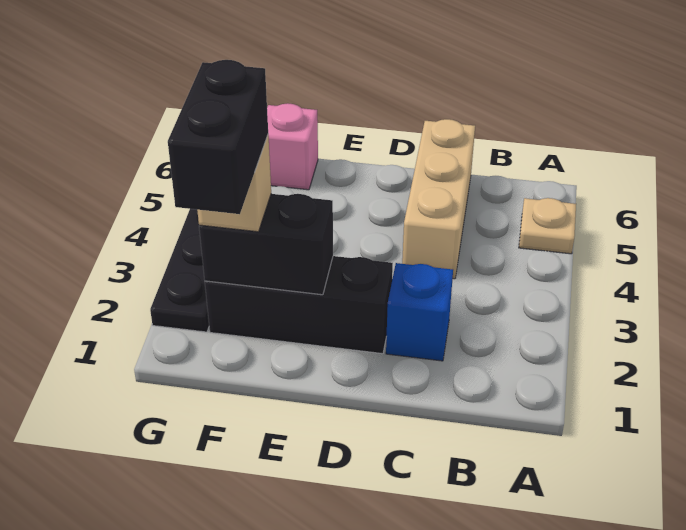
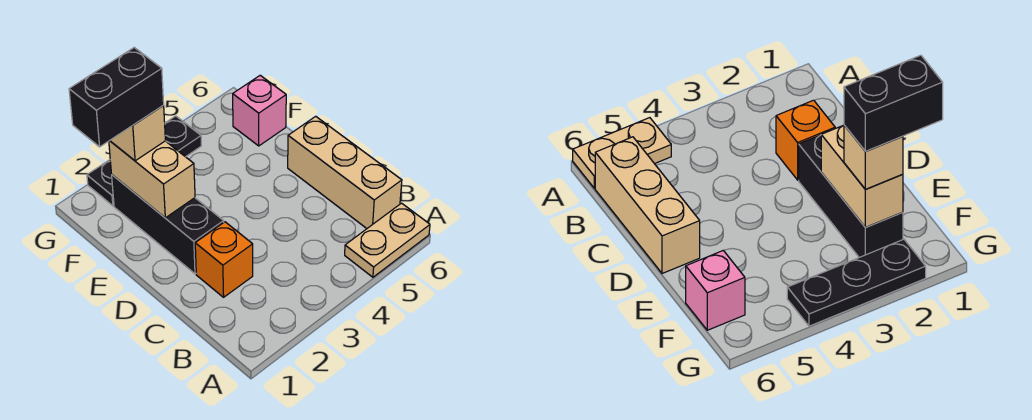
tan plate A5 level 1 -> tan plate A5:A6 level 1
blue brick C2 level 1 -> orange brick C2 level 1
tan brick C4:C6 level 1 -> tan brick B6:D6 level 1
black brick E2:F2 level 2 -> tan brick E2:F2 level 2

